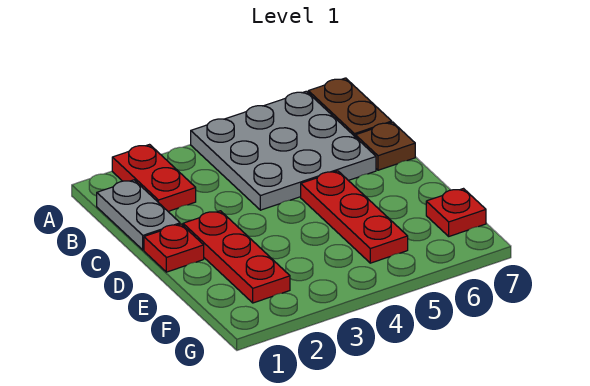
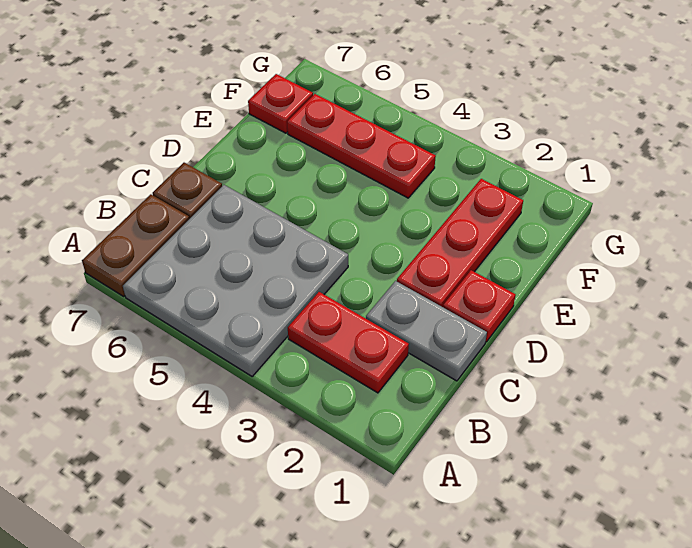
red plate A2:B2 level 1 -> red plate B2:B3 level 1
grey plate B1:C1 level 1 -> grey plate C1:C2 level 1
red plate D5:F5 level 1 -> red plate F4:F6 level 1

